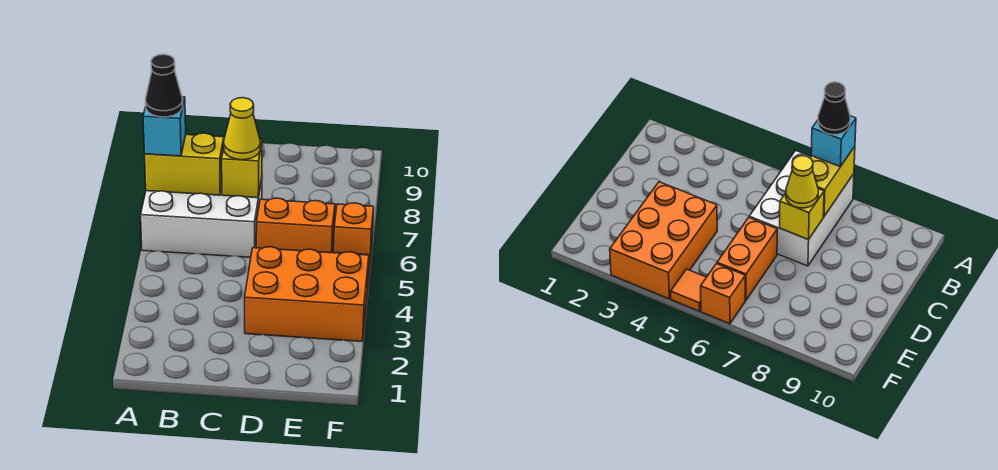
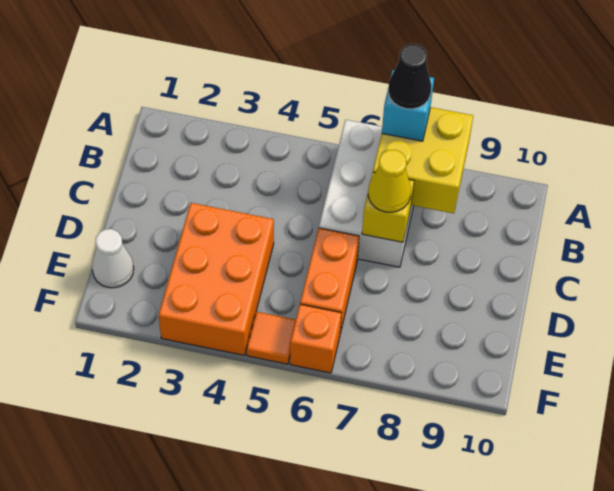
yellow brick A7:B7 level 2 -> yellow brick A7:B8 level 2
none -> white cone E1 level 1

